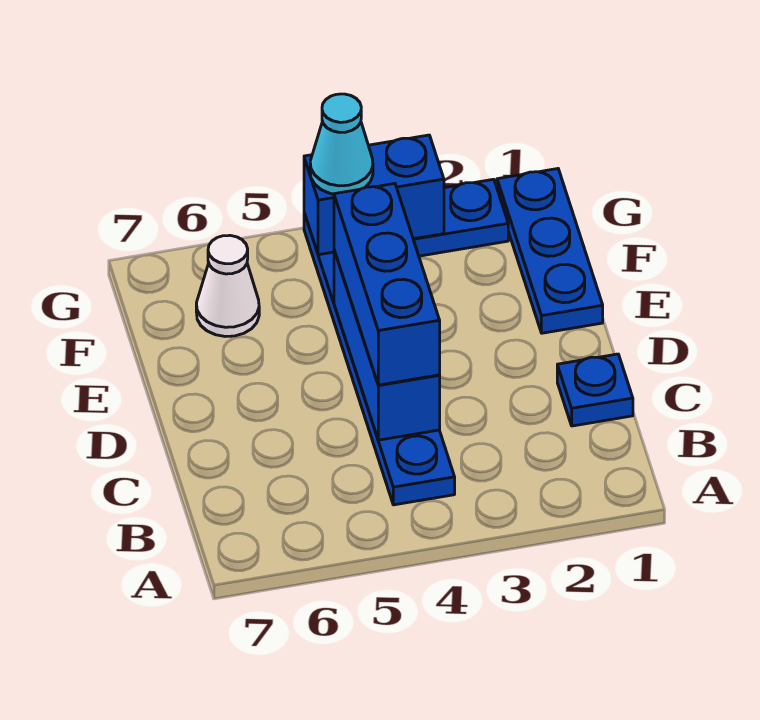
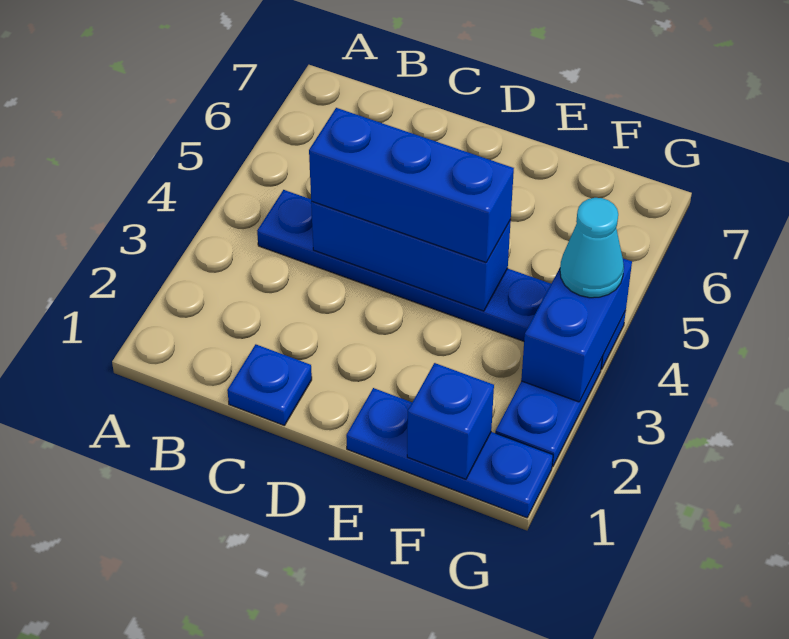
none -> blue brick F1 level 2
white cone F6 level 1 -> none

